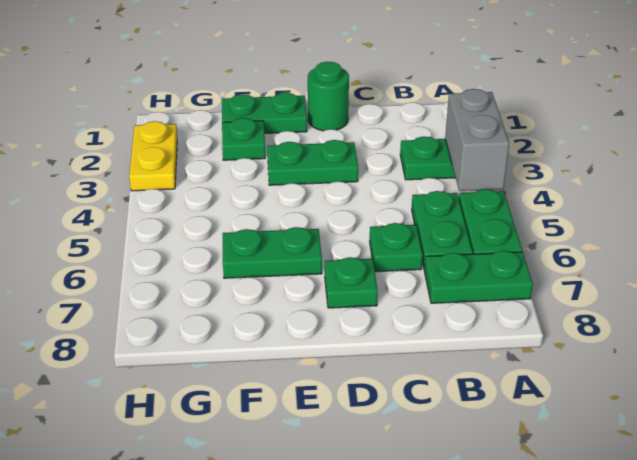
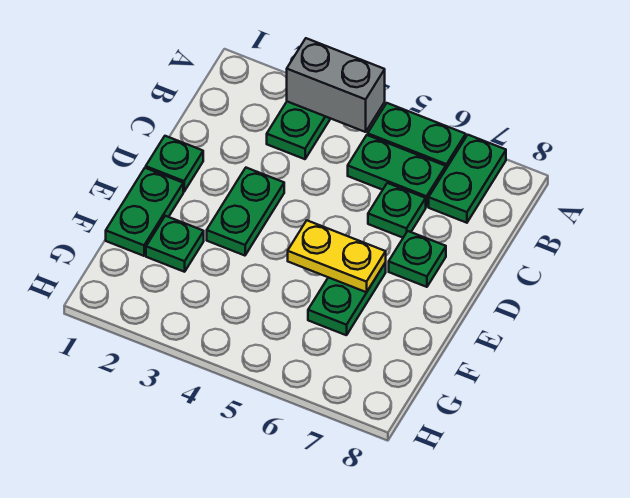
green round brick D1 level 1 -> green plate D1 level 1
yellow plate H2:H3 level 1 -> yellow plate E5:E6 level 2

